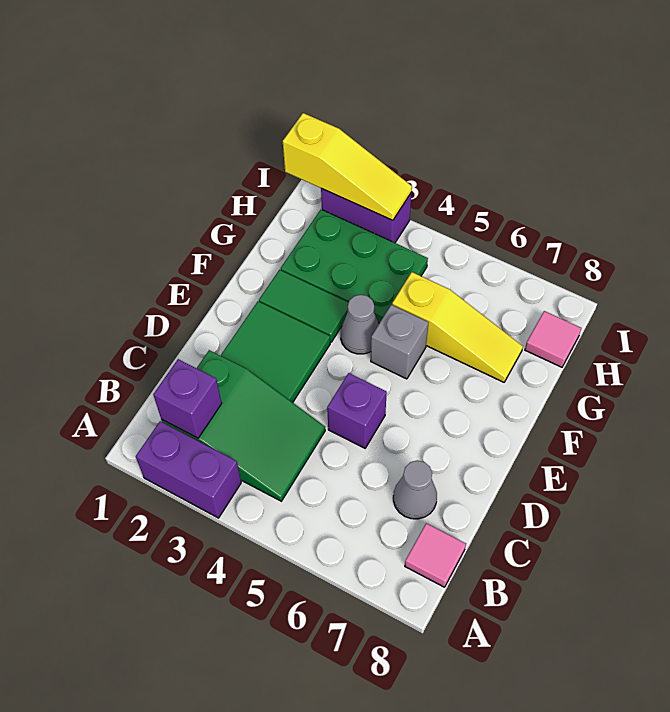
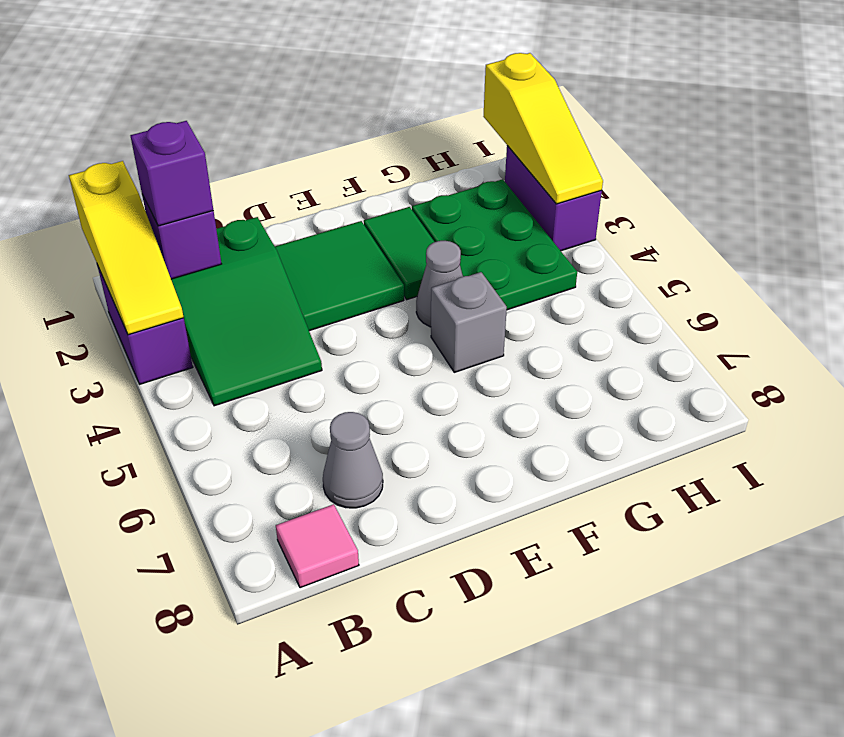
purple brick D5 level 1 -> purple brick B2 level 3
yellow slope G5:G7 level 1 top 5 -> yellow slope A1:A3 level 2 top 1
pink tile H8 level 1 -> none

